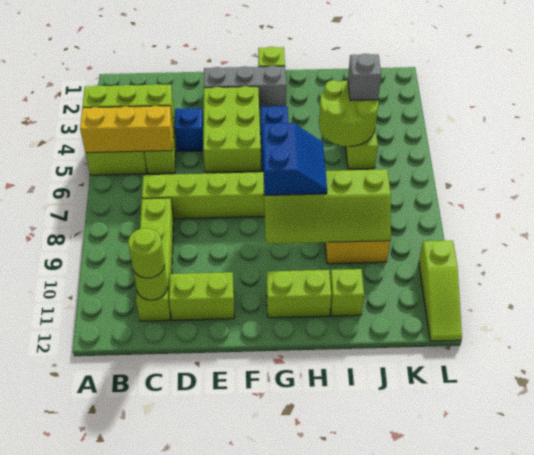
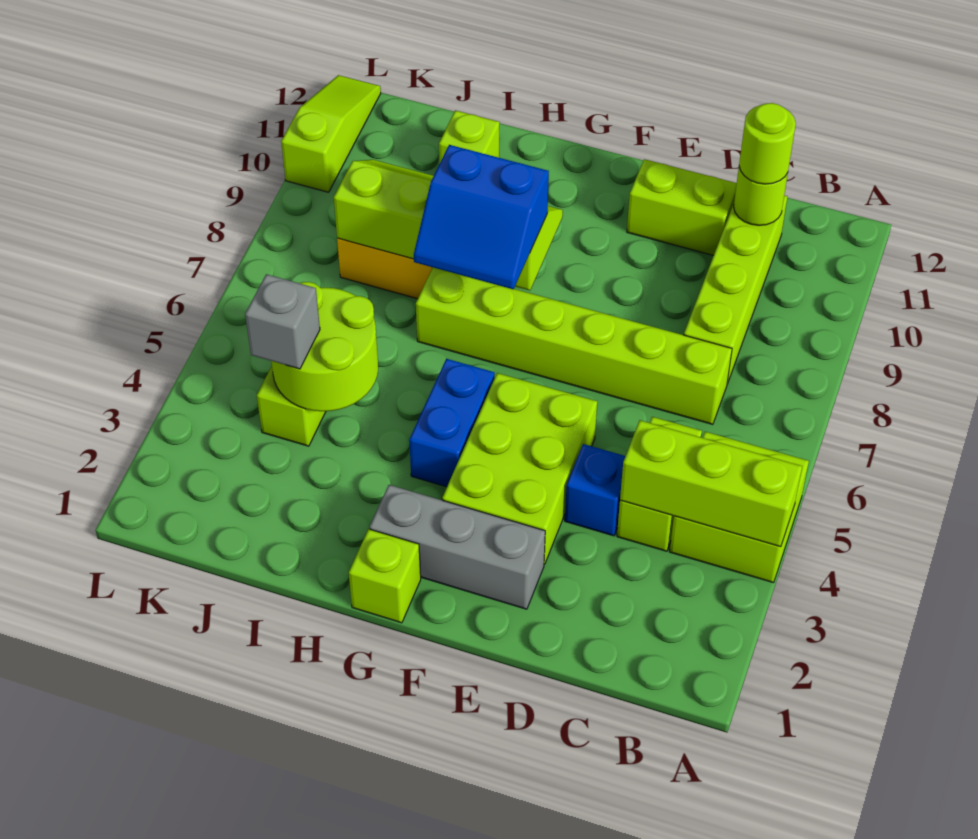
yellow brick A5:C5 level 2 -> none
blue slope G7:H8 level 3 top G -> blue slope G7:H8 level 3 top 8
lime brick G11:H11 level 1 -> none

